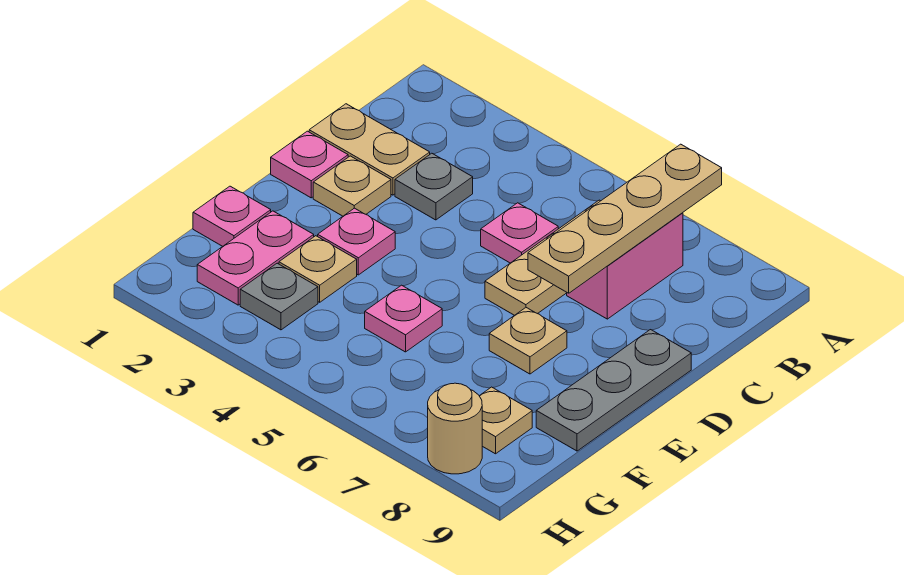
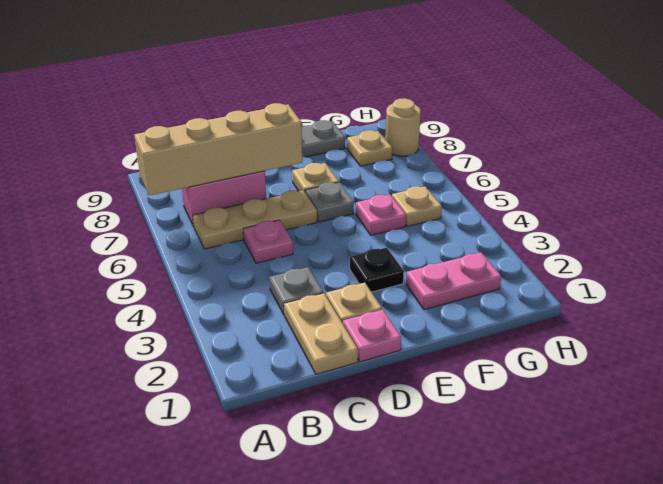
tan plate A7:D7 level 2 -> tan brick A7:D7 level 2
pink plate E3 level 1 -> black plate E3 level 1
pink plate F1 level 1 -> none
tan plate F3 level 1 -> tan plate G5 level 1
grey plate G3 level 1 -> grey plate E6 level 1

